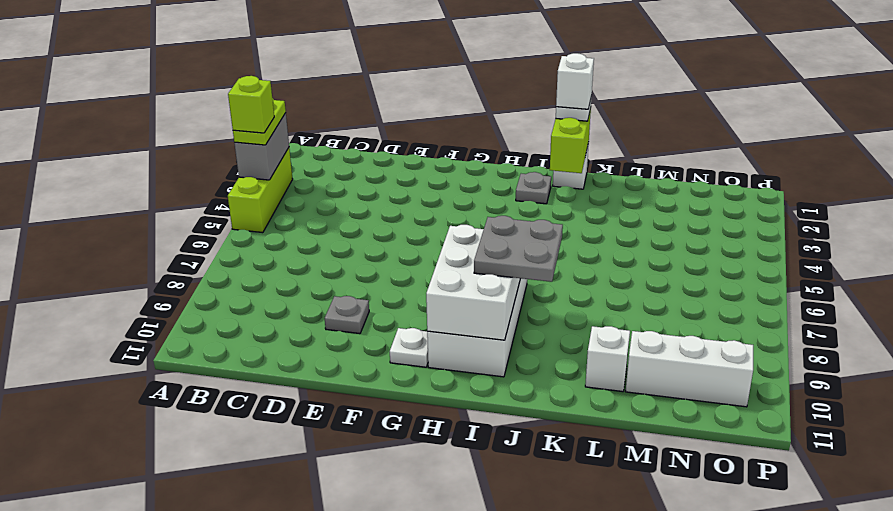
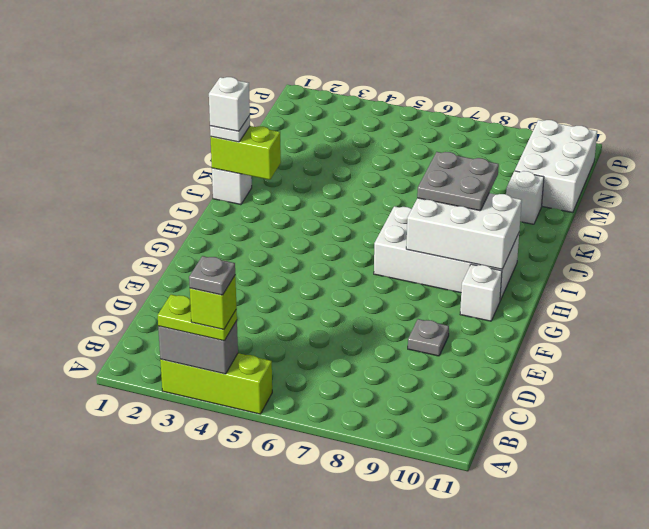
white plate G10 level 1 -> white brick G10 level 1
grey plate I2 level 1 -> grey plate A4 level 5
white brick M10:O10 level 1 -> white brick M10:O11 level 1

